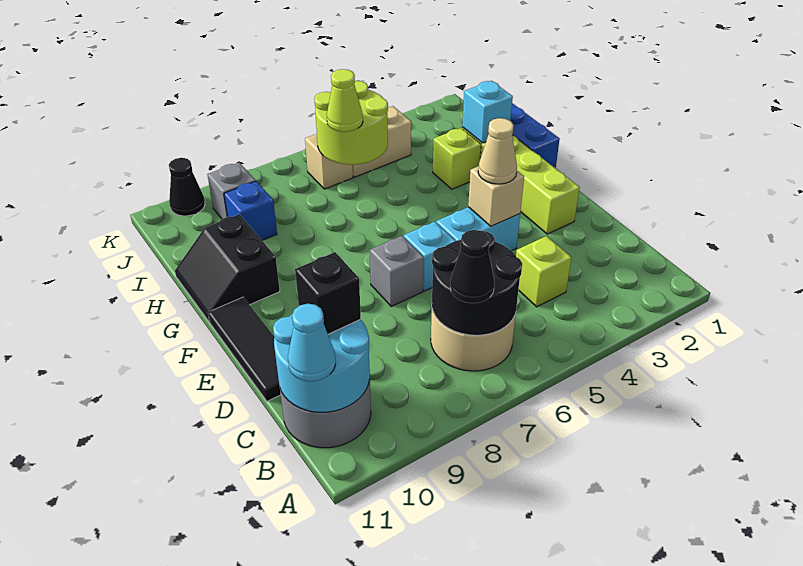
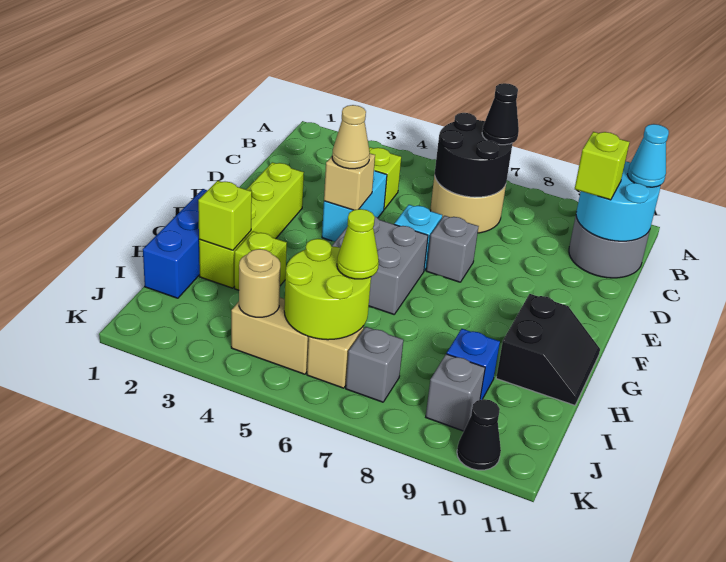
black brick C10 level 3 -> lime brick C10 level 3
black tile D11:F11 level 1 -> none
cyan brick E4:E5 level 1 -> cyan brick D4:E4 level 1
none -> grey brick F5:G6 level 1
cyan brick H2 level 2 -> lime brick H2 level 2
none -> tan round brick J4 level 2
none -> grey brick J7 level 1

